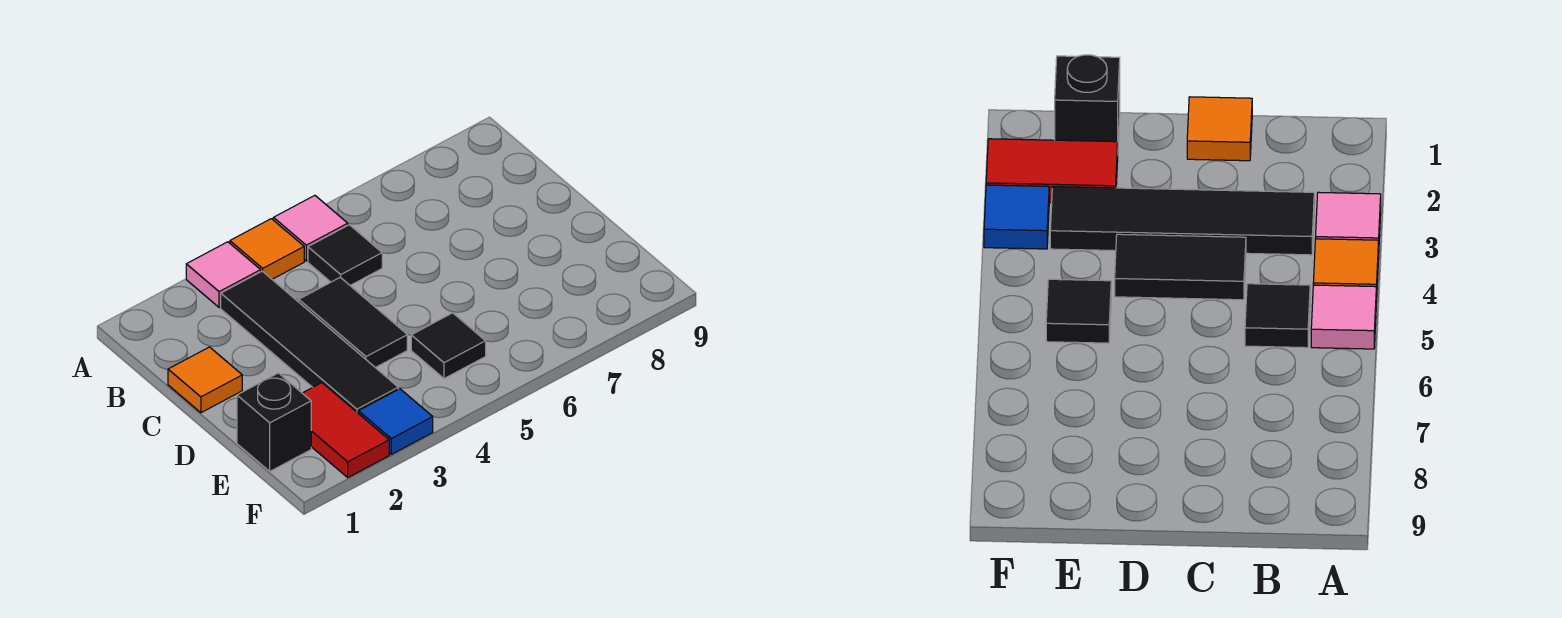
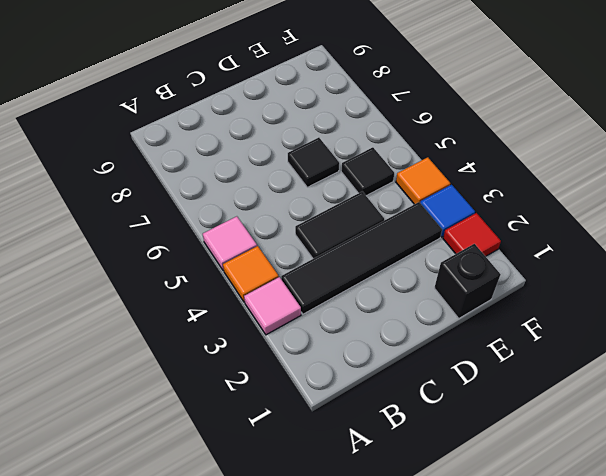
black tile B5 level 1 -> black tile D6 level 1
orange tile C1 level 1 -> orange tile F4 level 1
red tile E2:F2 level 1 -> red tile F2 level 1

